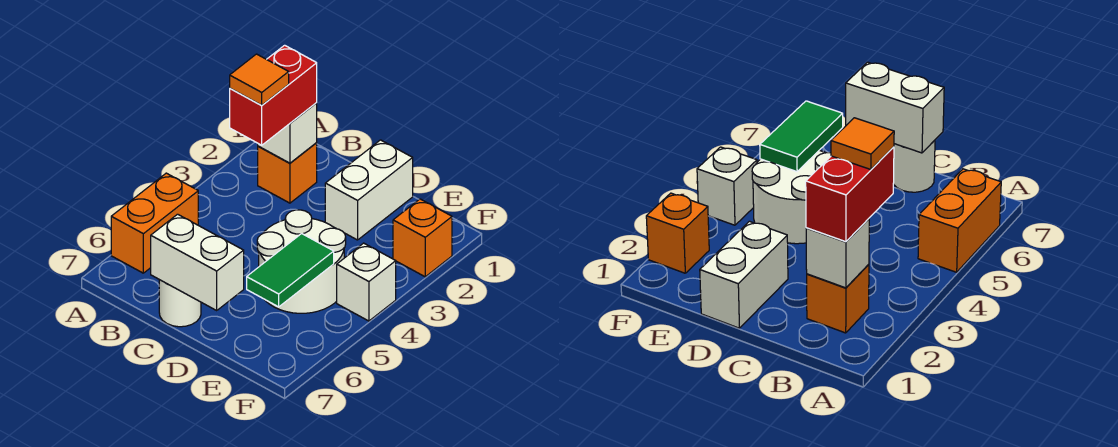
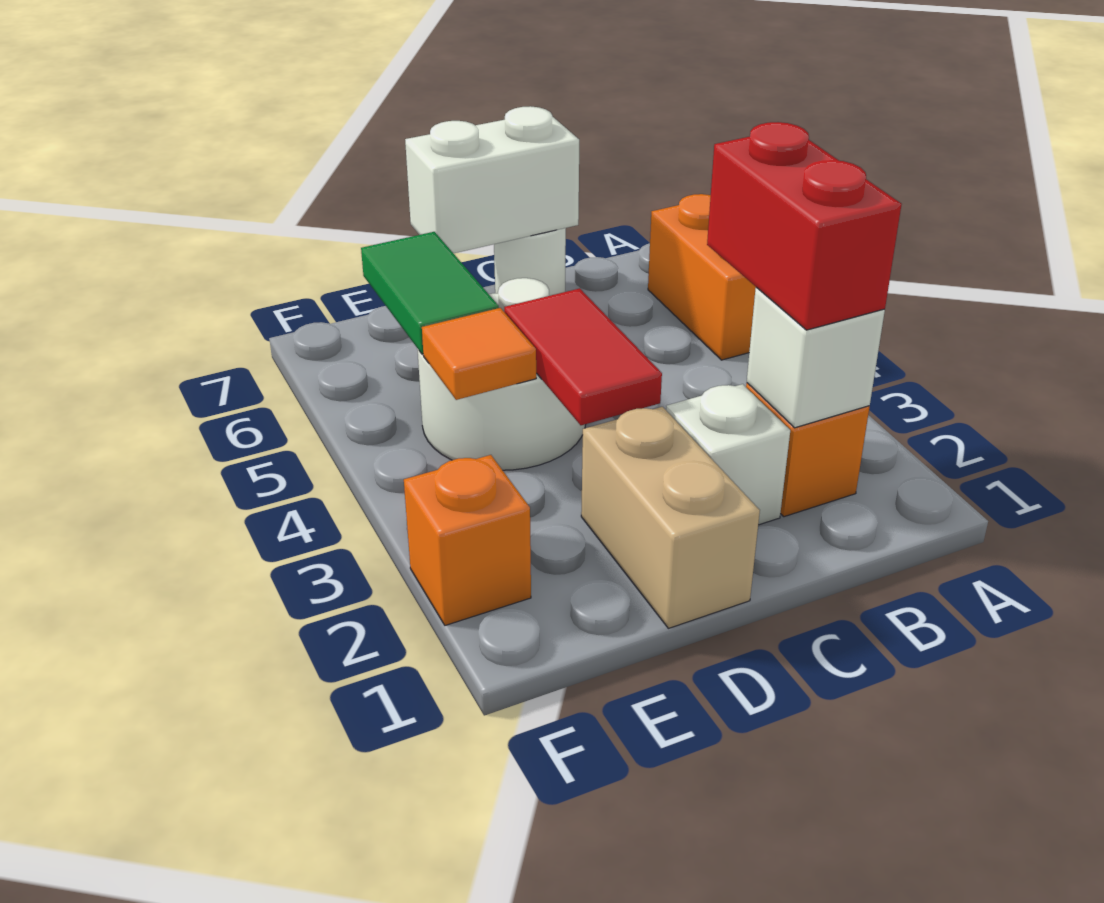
orange tile B3 level 4 -> orange tile E4 level 2
white brick D1:D2 level 1 -> tan brick D1:D2 level 1
none -> red tile D3:D4 level 2
white brick F4 level 1 -> white brick C2 level 1

